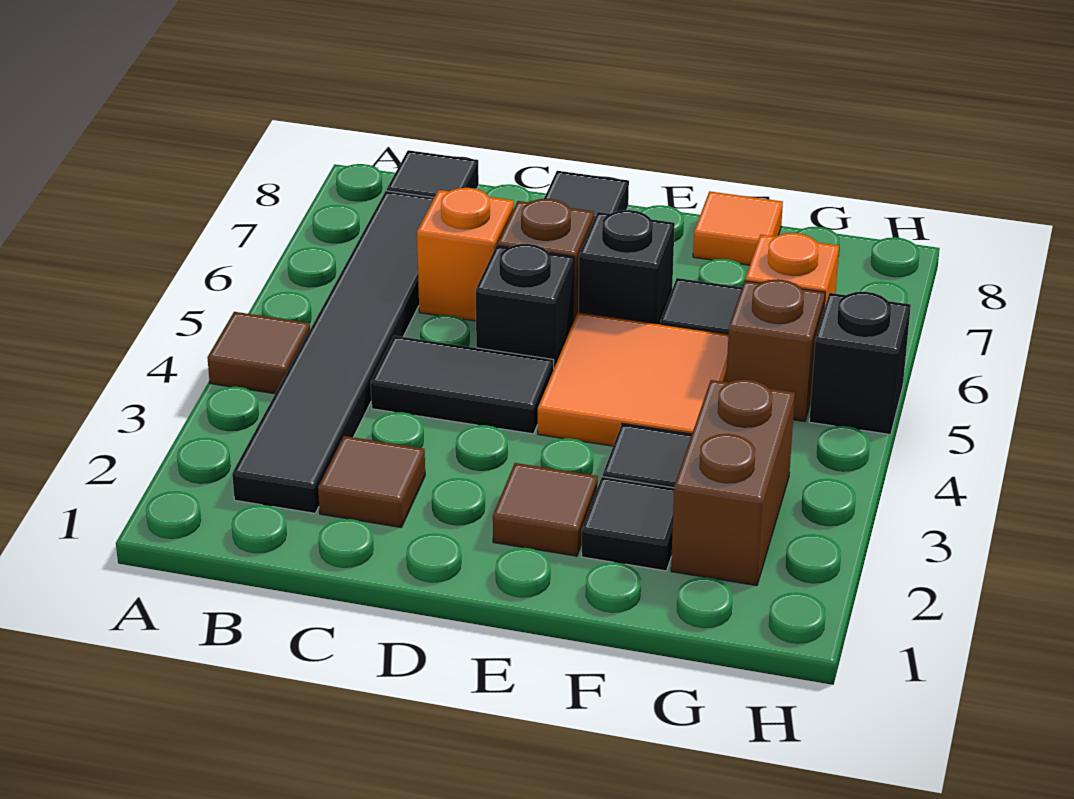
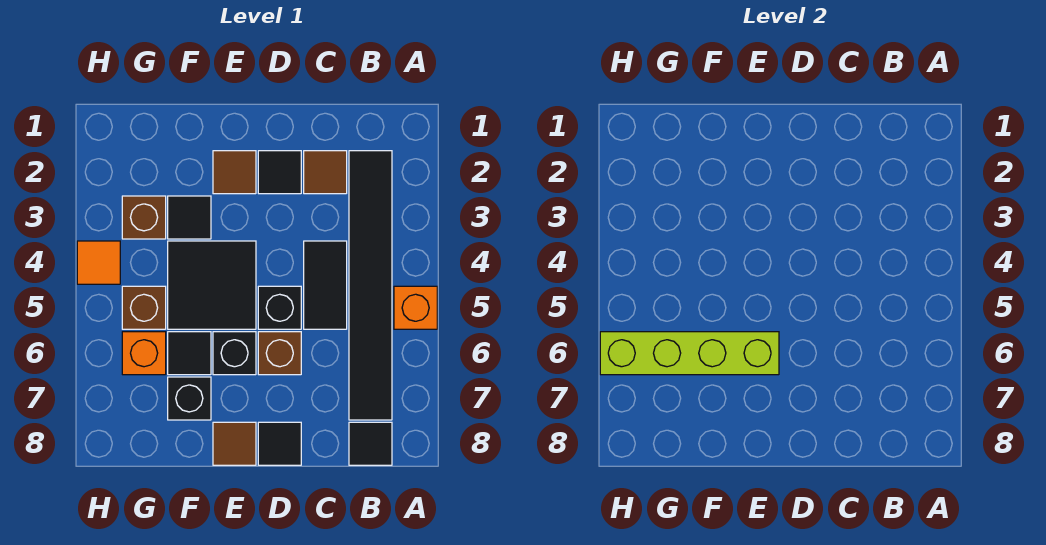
brown tile A4 level 1 -> brown tile E8 level 1
black tile C4:D4 level 1 -> black tile C4:C5 level 1
orange brick C6 level 1 -> orange brick A5 level 1
orange tile E4:F5 level 1 -> black tile E4:F5 level 1
none -> lime brick E6:H6 level 2
black tile F2 level 1 -> black tile D2 level 1
orange tile F8 level 1 -> orange tile H4 level 1
brown brick G2:G3 level 1 -> brown brick G3 level 1
black brick H5 level 1 -> black brick F7 level 1

